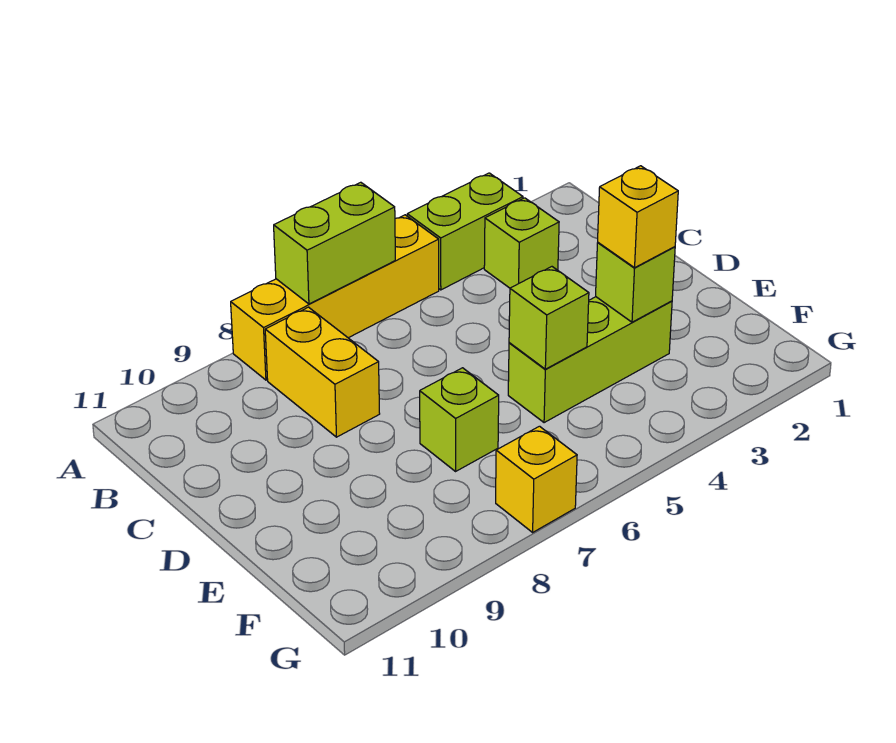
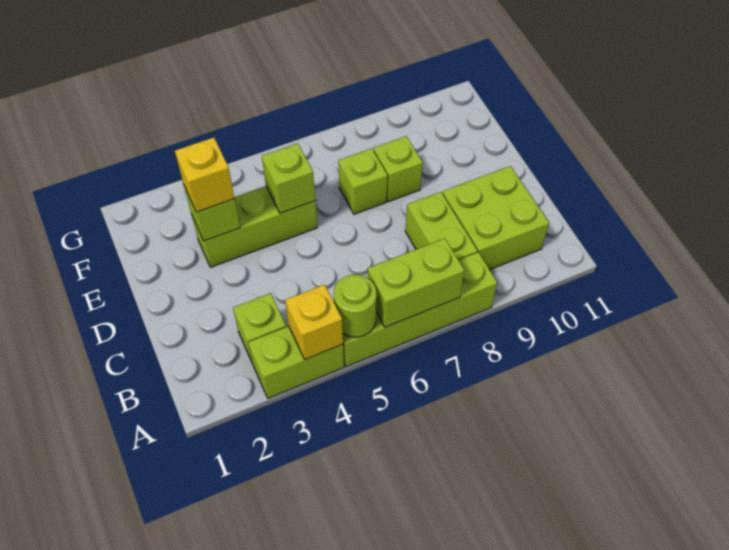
yellow brick A5:A8 level 1 -> lime brick A5:A8 level 1
none -> lime round brick A5 level 2
yellow brick B8:C8 level 1 -> lime brick B8:C8 level 1
none -> lime brick B9:C10 level 1
none -> lime brick E8 level 1
yellow brick G7 level 1 -> yellow brick A4 level 2

